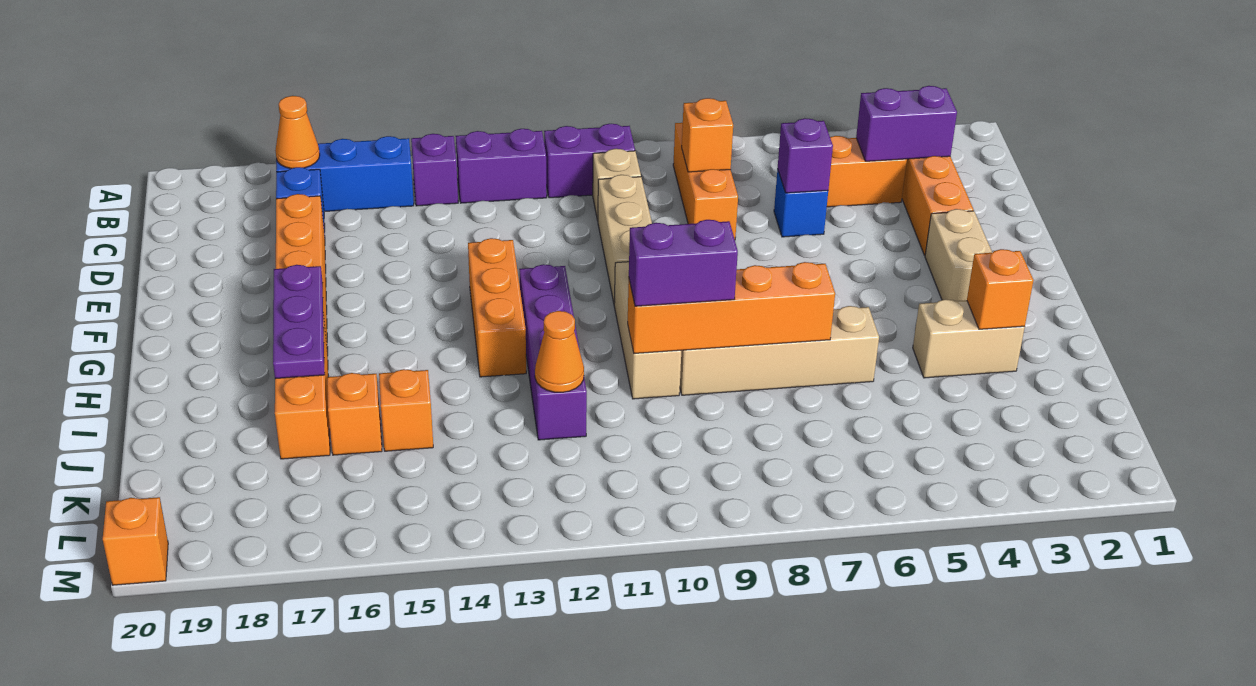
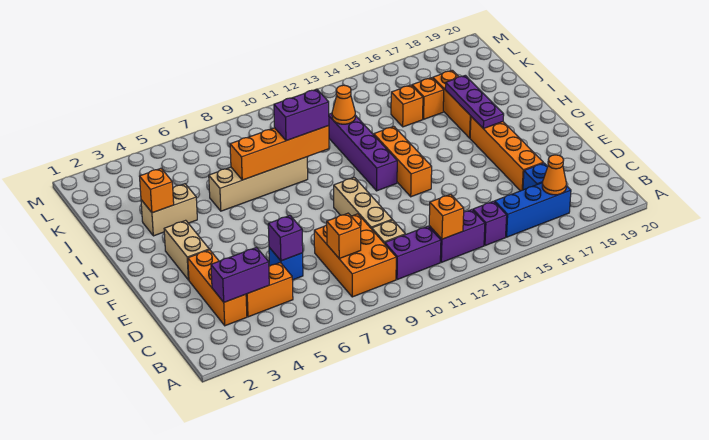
orange brick B8:D8 level 1 -> orange brick B8:D9 level 1
tan brick G10:I10 level 1 -> none
orange brick M20 level 1 -> orange brick B12 level 2

